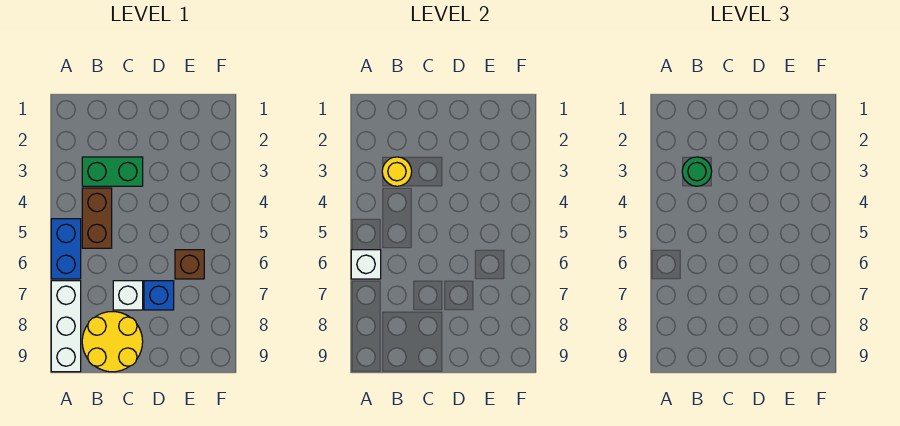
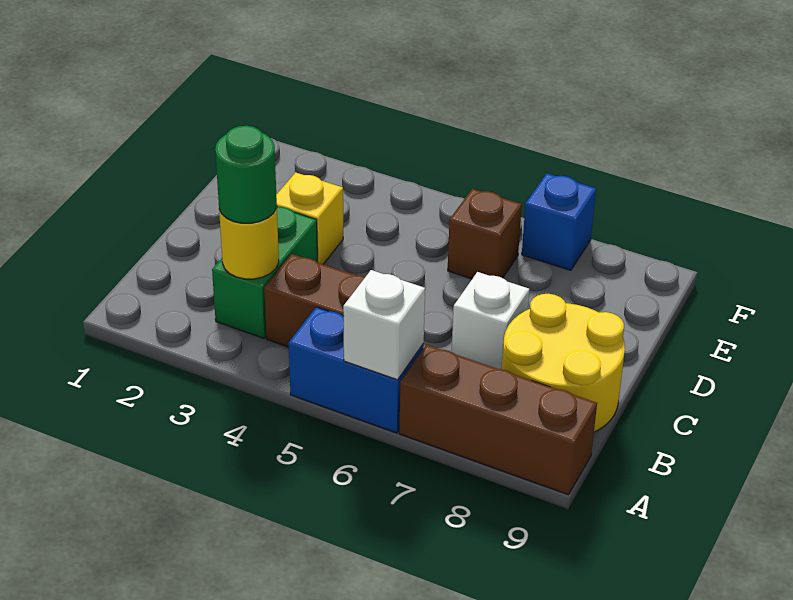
white brick A7:A9 level 1 -> brown brick A7:A9 level 1
none -> yellow brick D3 level 1
blue brick D7 level 1 -> blue brick F7 level 1

